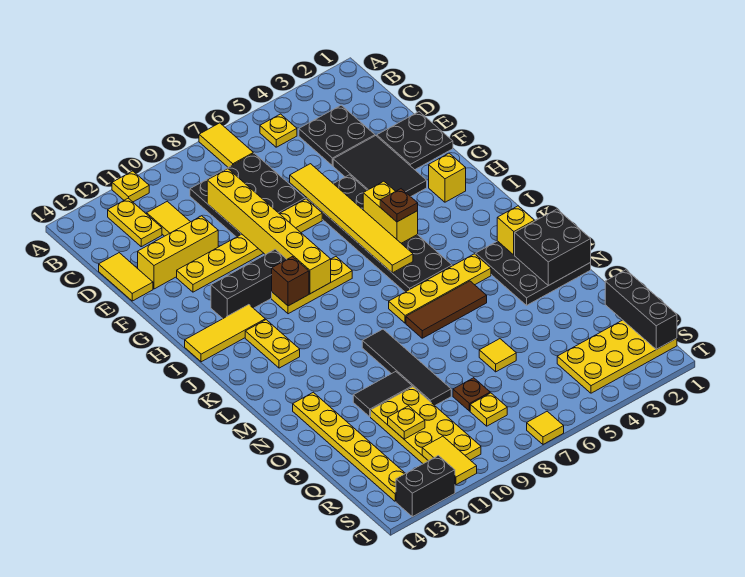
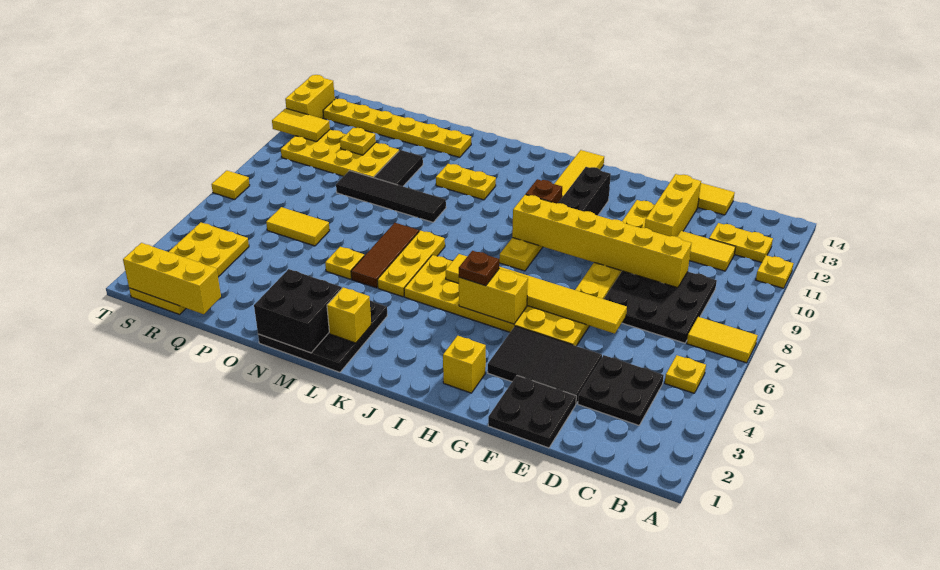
black plate F5:K6 level 1 -> yellow plate F5:K6 level 1
yellow plate J12:K12 level 1 -> yellow plate L11:M11 level 1
yellow plate L4:L7 level 1 -> yellow plate L5:L7 level 1
yellow tile P6 level 1 -> yellow tile P6:Q6 level 1
black brick Q1:S1 level 2 -> yellow brick Q1:S1 level 2
brown plate Q8 level 1 -> none
yellow plate R8 level 1 -> yellow plate N5 level 1
black brick T12:T13 level 1 -> yellow brick T12:T13 level 1

